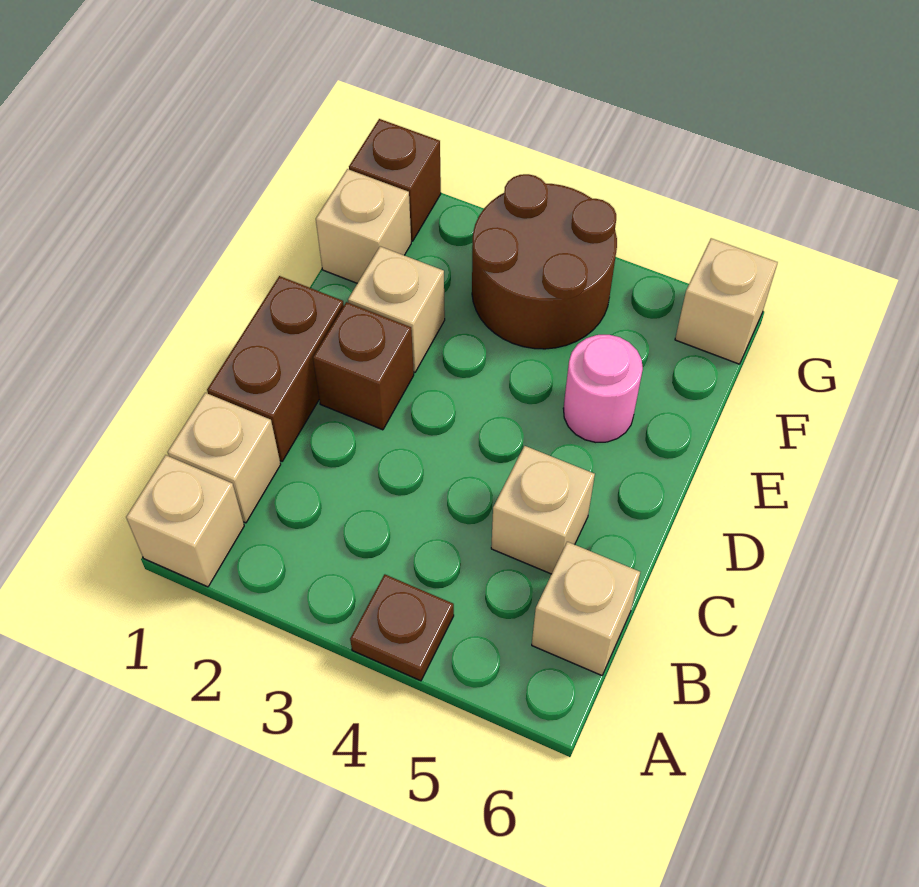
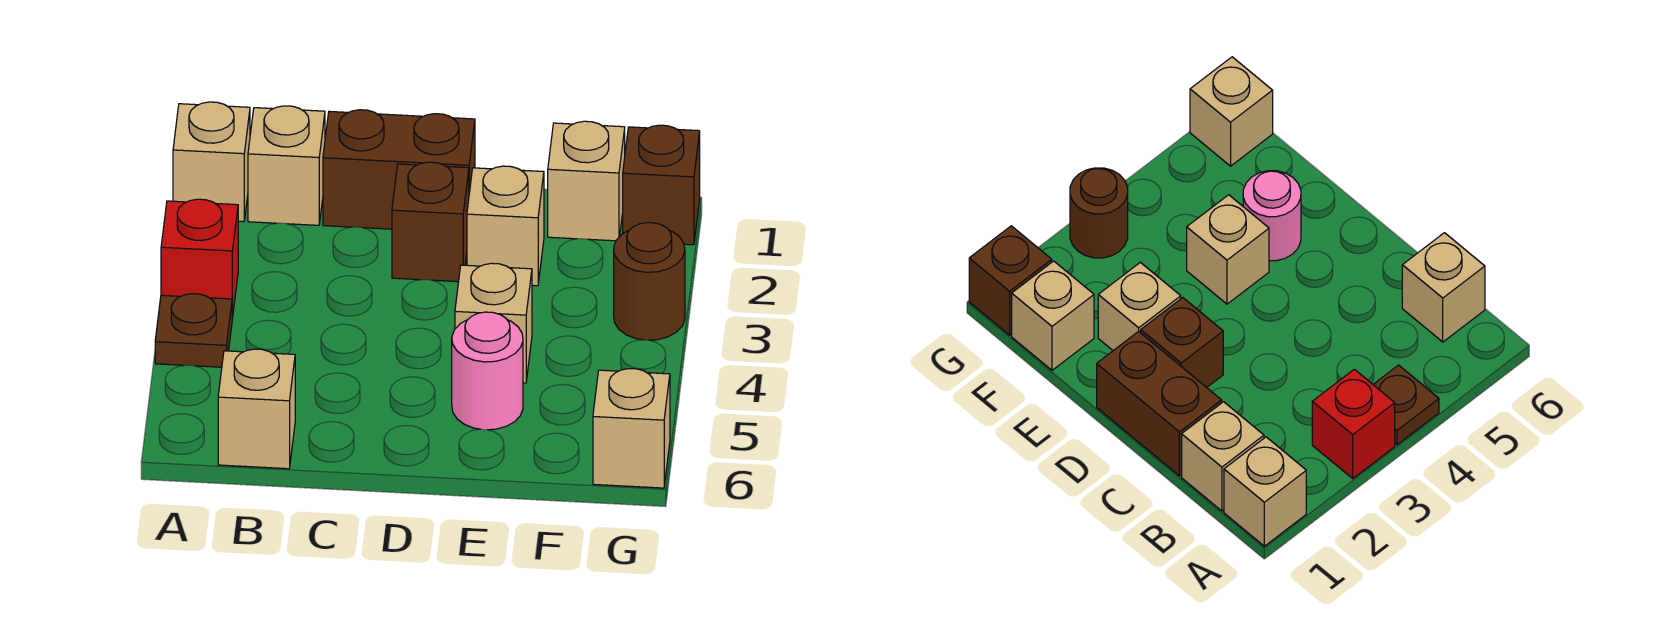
none -> red brick A3 level 1
tan brick C5 level 1 -> tan brick E4 level 1
brown round brick F3:G4 level 1 -> brown round brick G3 level 1

